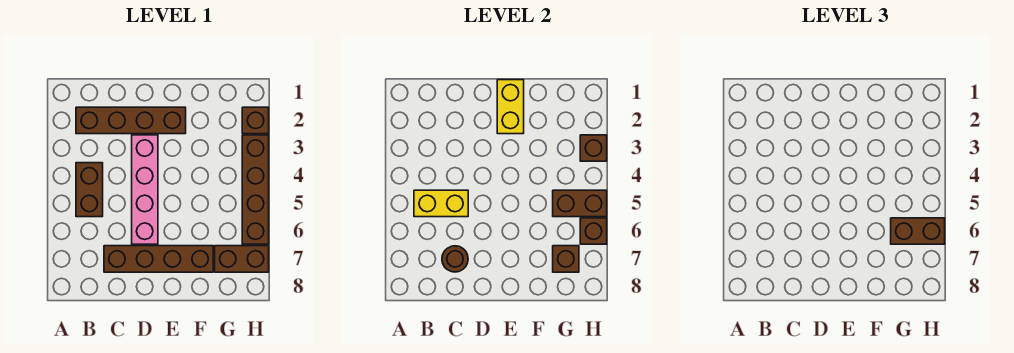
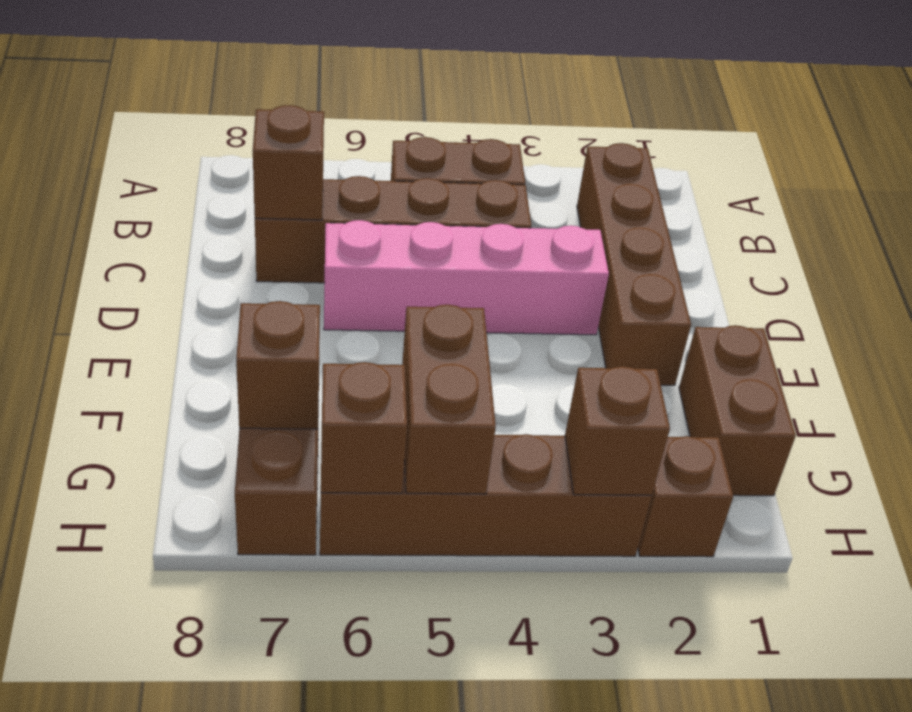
yellow brick B5:C5 level 2 -> none
brown brick C7:F7 level 1 -> brown brick C4:C7 level 1
brown round brick C7 level 2 -> brown brick C7 level 2
yellow brick E1:E2 level 2 -> none
brown brick G6:H6 level 3 -> brown brick F1:G1 level 1

